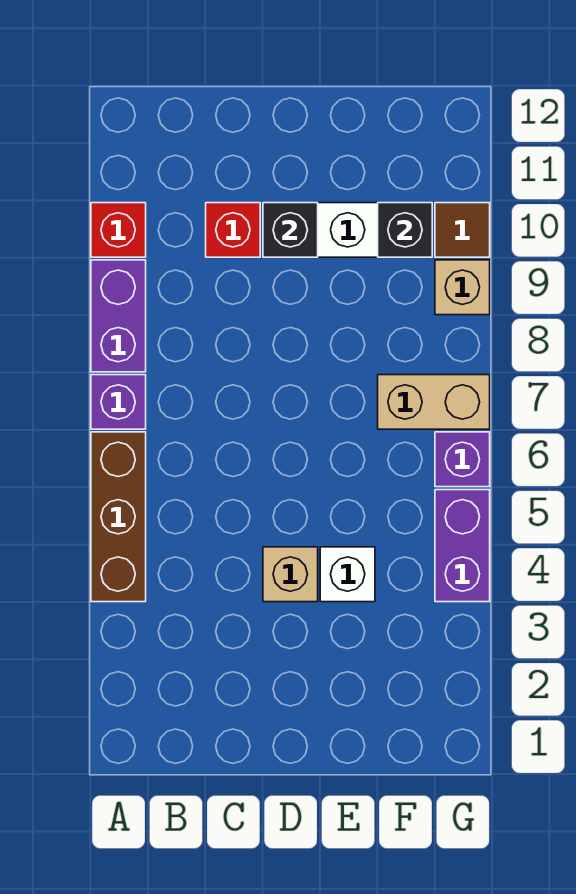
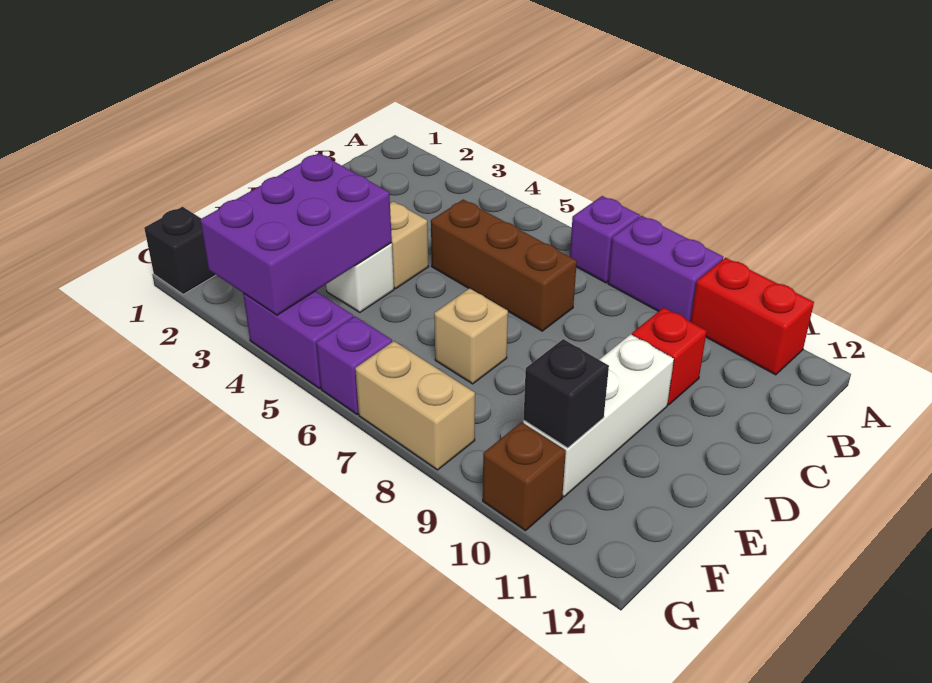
brown brick A4:A6 level 1 -> brown brick C5:C7 level 1
red brick A10 level 1 -> red brick A10:A11 level 1
black brick D10 level 2 -> black brick G1 level 1
none -> purple brick E3:G4 level 2
tan brick F7:G7 level 1 -> tan brick G7:G8 level 1
tan brick G9 level 1 -> tan brick E7 level 1
brown tile G10 level 1 -> brown brick G10 level 1

